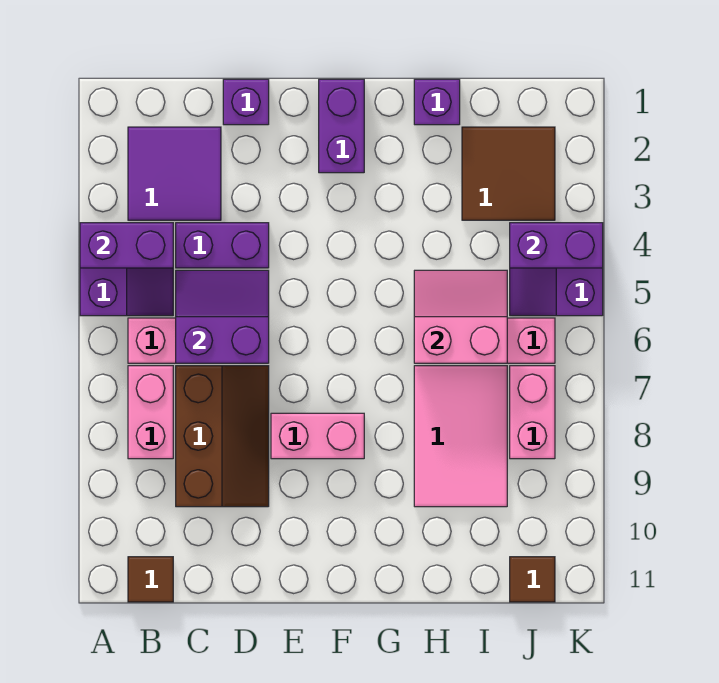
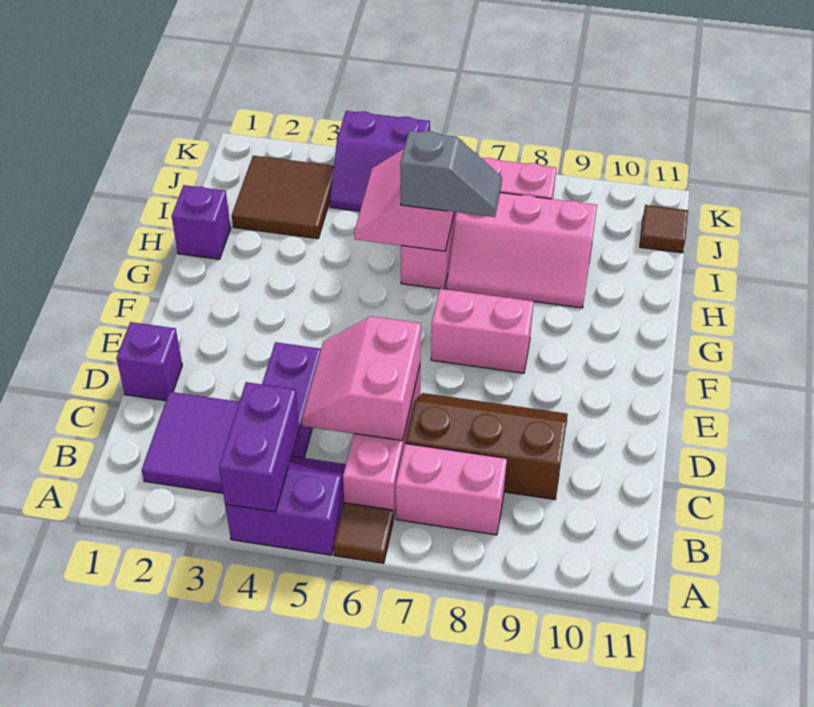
brown tile B11 level 1 -> brown tile A6 level 1
purple slope C5:D6 level 2 top 6 -> pink slope C5:D6 level 2 top 6
pink brick E8:F8 level 1 -> pink brick F7:F8 level 1
purple brick F1:F2 level 1 -> none
none -> grey slope H6:H7 level 3 top 6
pink tile H7:I9 level 1 -> pink slope H7:I9 level 1 top I
purple brick J4:K4 level 2 -> none

